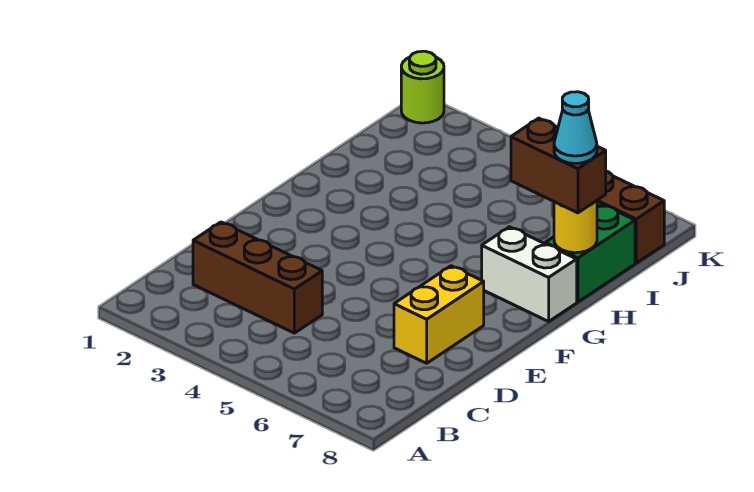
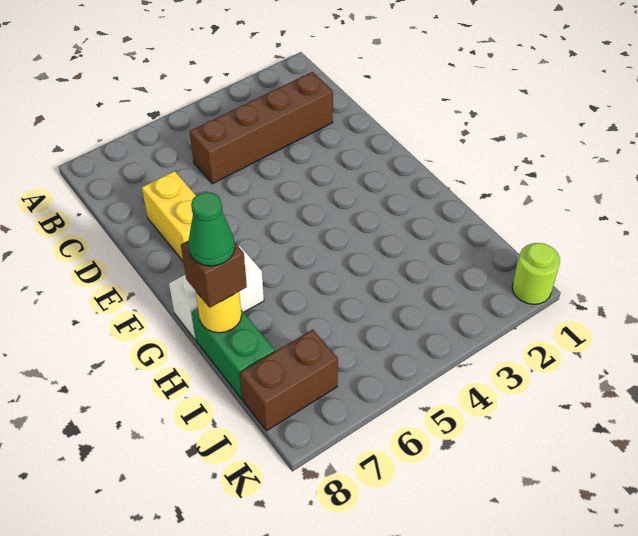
brown brick C2:C4 level 1 -> brown brick C2:C5 level 1
brown brick H7:H8 level 3 -> brown brick H8 level 3
cyan cone H8 level 4 -> green cone H8 level 4

